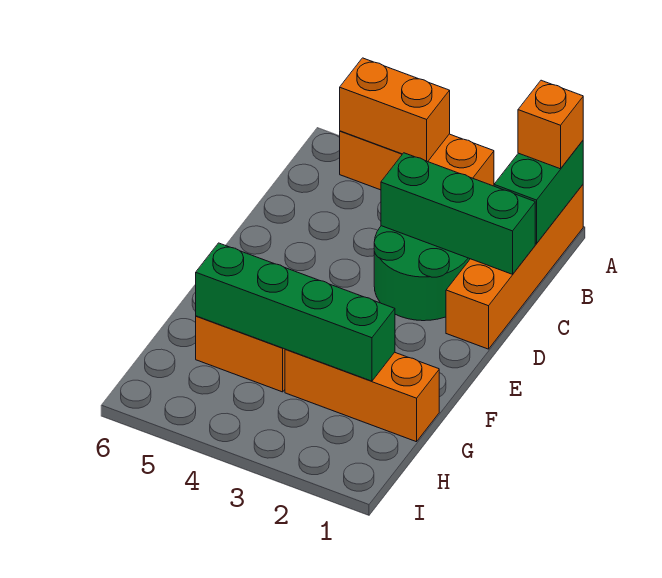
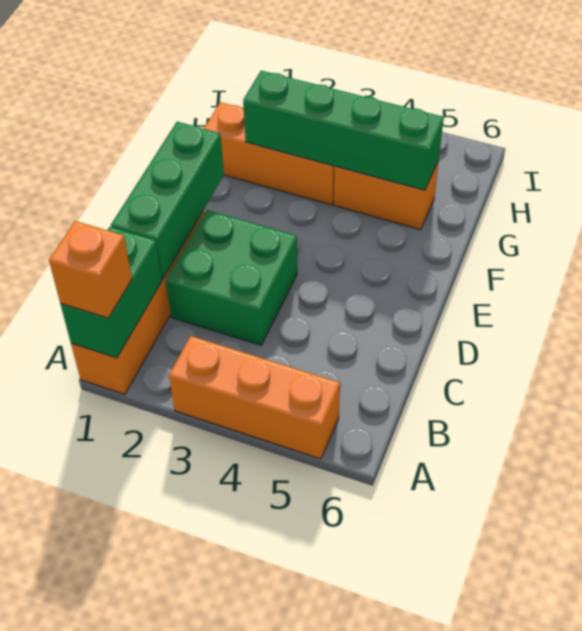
orange brick A4:A5 level 2 -> none
green brick C1:C3 level 2 -> green brick C1:E1 level 2
green round brick C2:D3 level 1 -> green brick C2:D3 level 1

